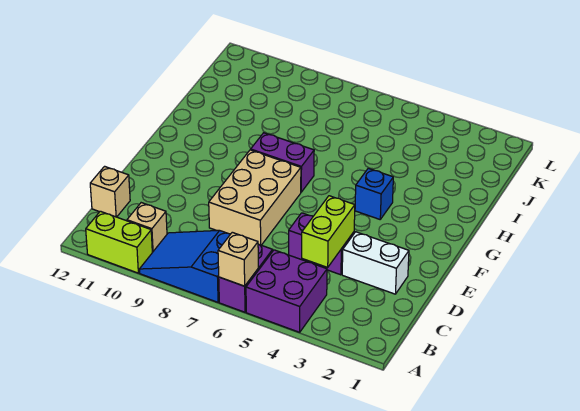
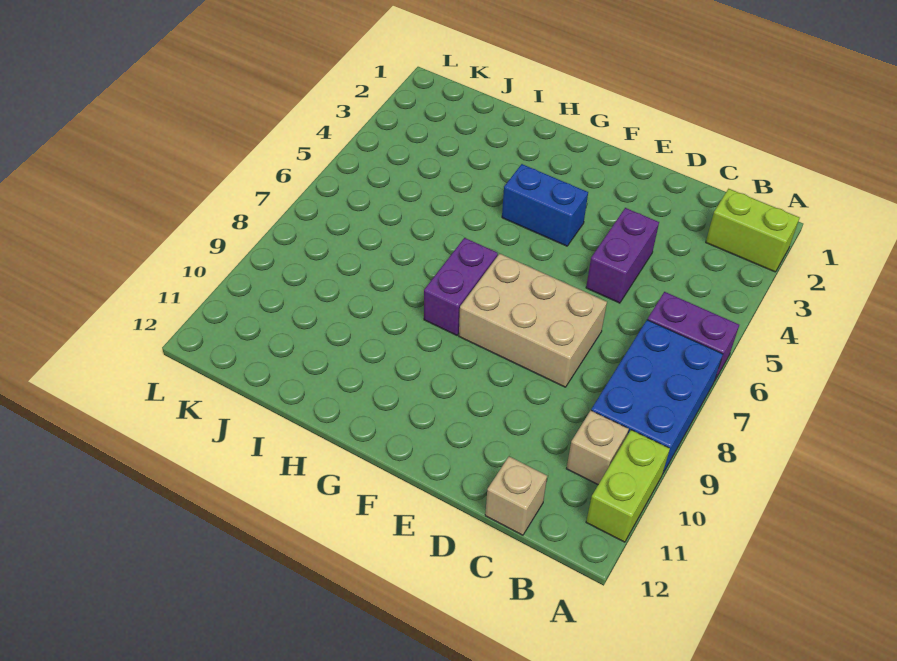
purple brick A4:B5 level 1 -> none
tan brick A6 level 2 -> none
blue slope A7:B9 level 1 top 7 -> blue brick A7:B9 level 1
lime brick C4:D4 level 2 -> lime brick A2:B2 level 1
white brick D2:D3 level 1 -> none
blue brick G4 level 1 -> blue brick F4:G4 level 1

